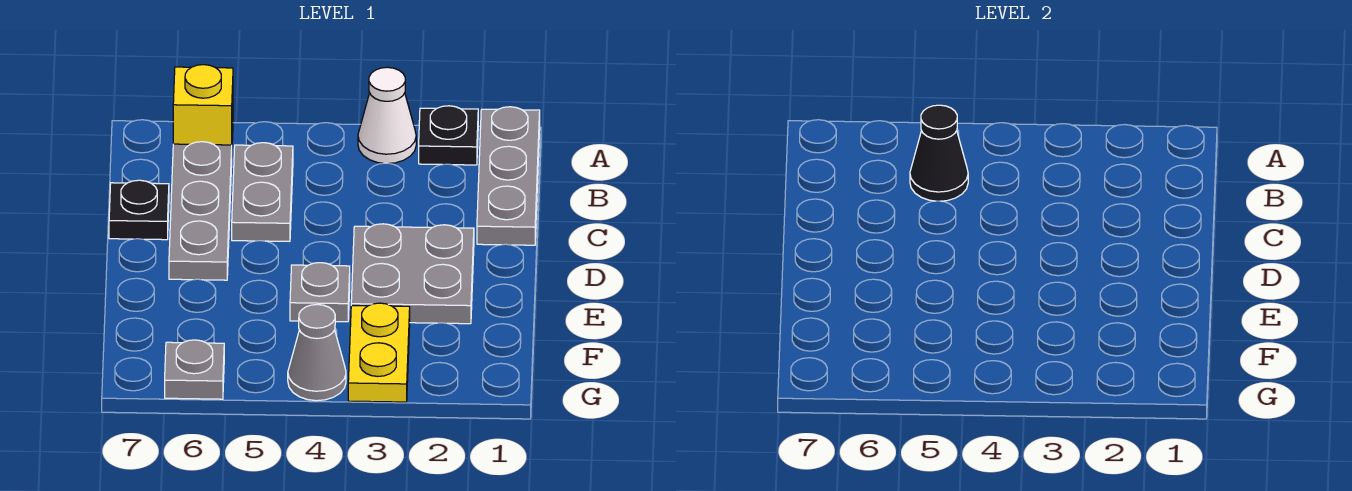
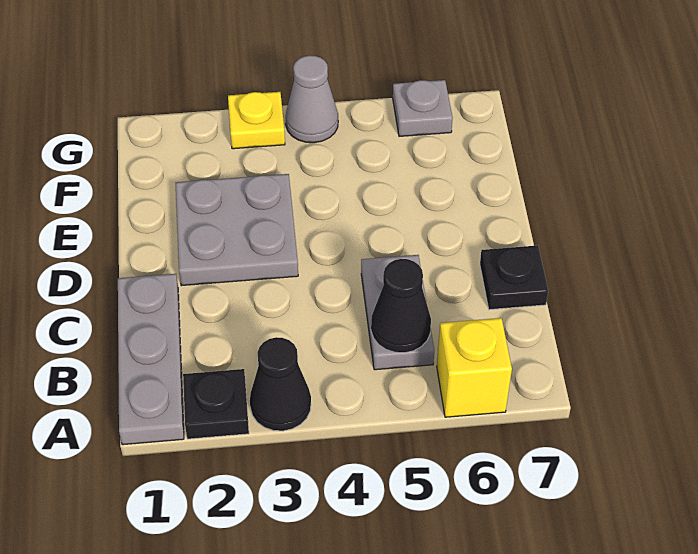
white cone A3 level 1 -> black cone A3 level 1
grey plate B6:D6 level 1 -> none
grey plate E4 level 1 -> none
yellow plate F3:G3 level 1 -> yellow plate G3 level 1

